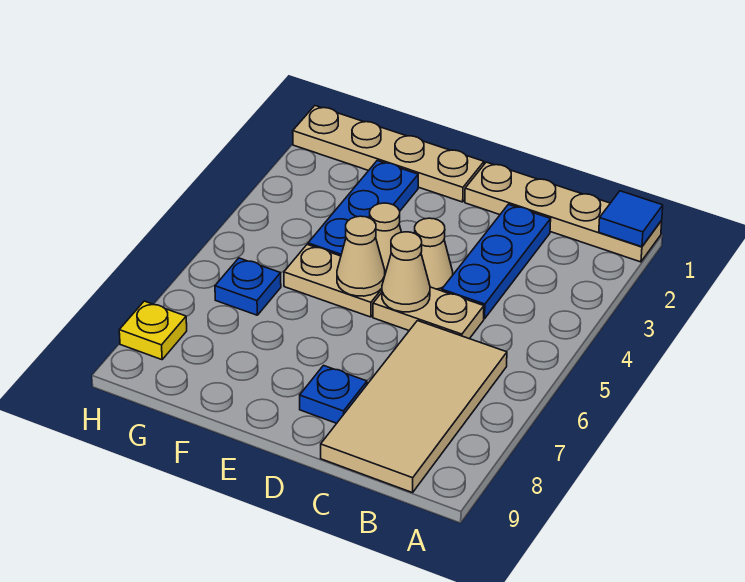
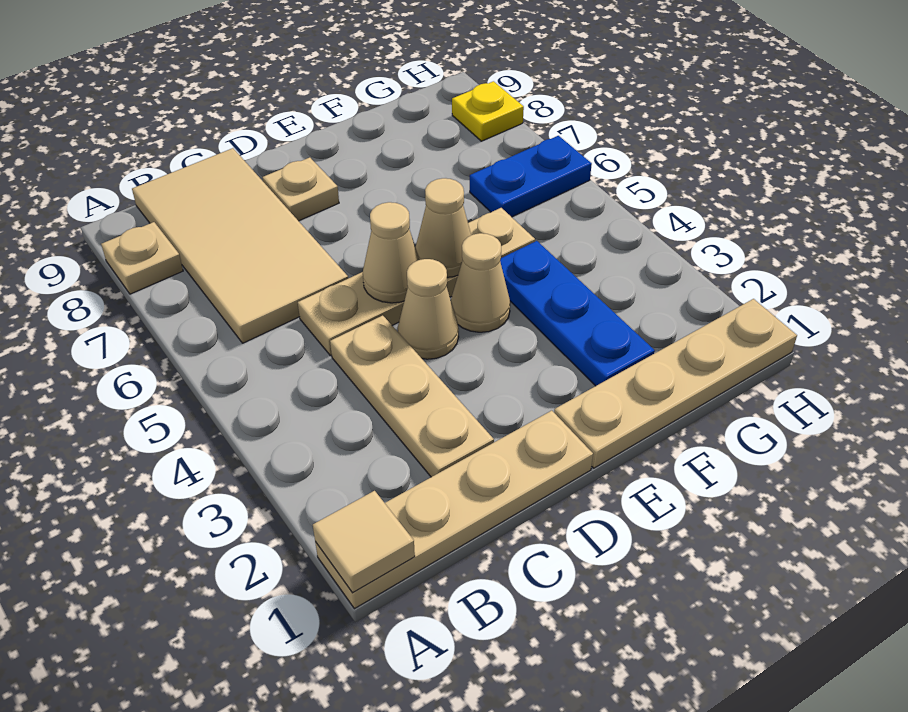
blue tile A1 level 2 -> tan tile A1 level 2
none -> tan plate A8 level 1
blue plate C2:C4 level 1 -> tan plate C2:C4 level 1
blue plate D8 level 1 -> tan plate D8 level 1
blue plate G6 level 1 -> blue plate G6:H6 level 1

